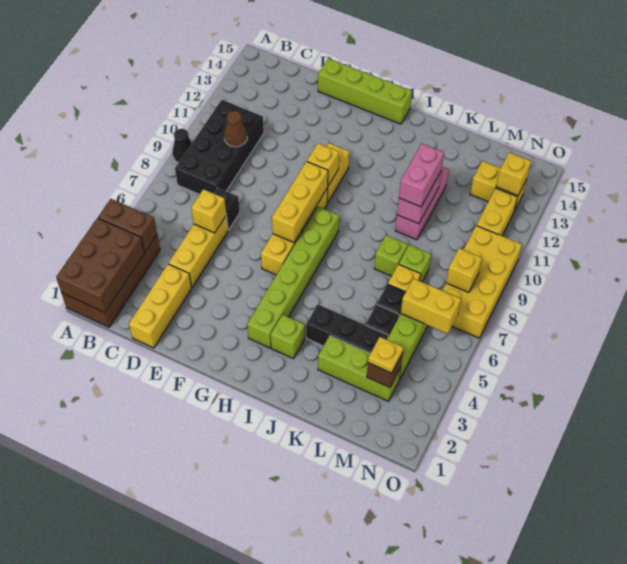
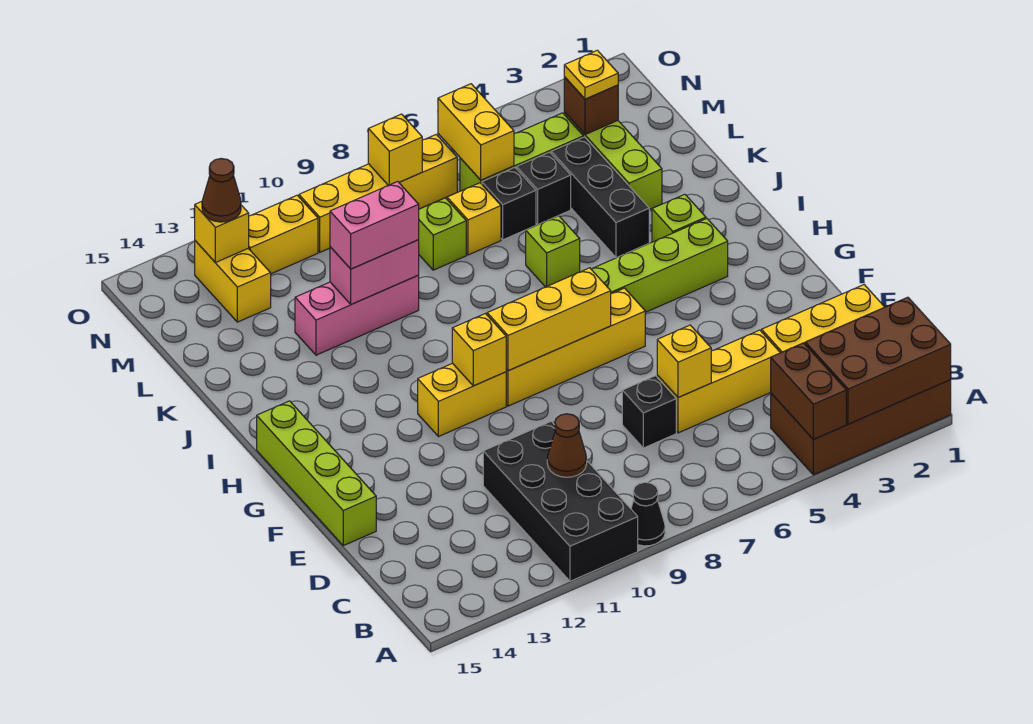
black brick B8:C11 level 1 -> black brick A10:D11 level 1
lime brick K8 level 1 -> lime brick J6 level 1
yellow brick N7:O10 level 1 -> yellow brick N7:N10 level 1
none -> brown cone N13 level 3

